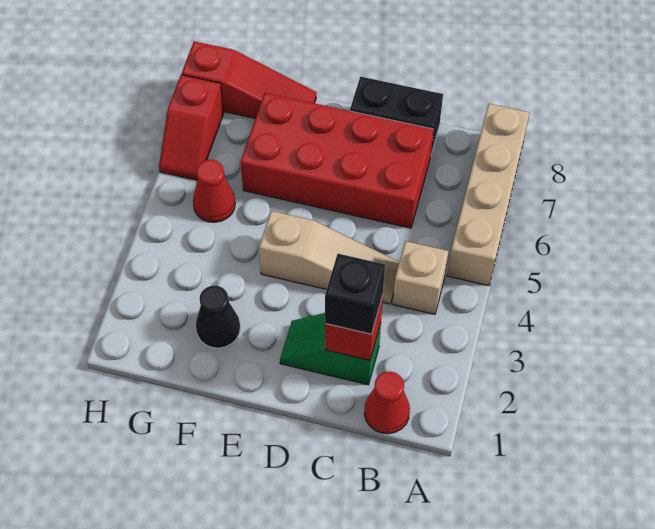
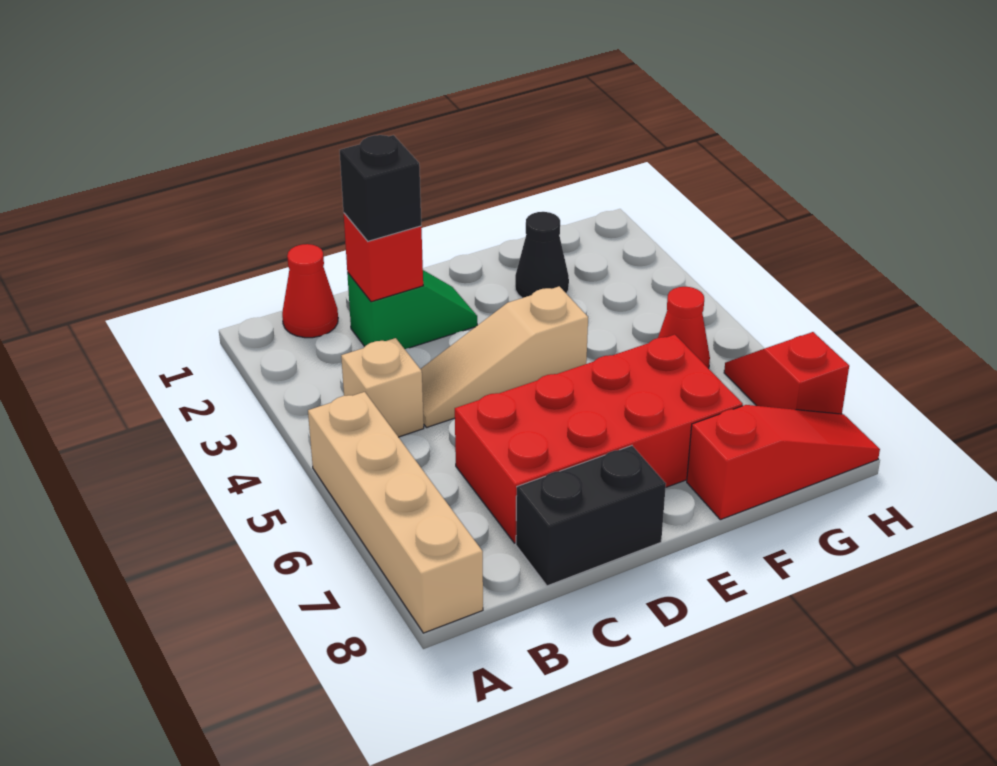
red slope F8:H8 level 1 top H -> red slope F8:H8 level 1 top F

